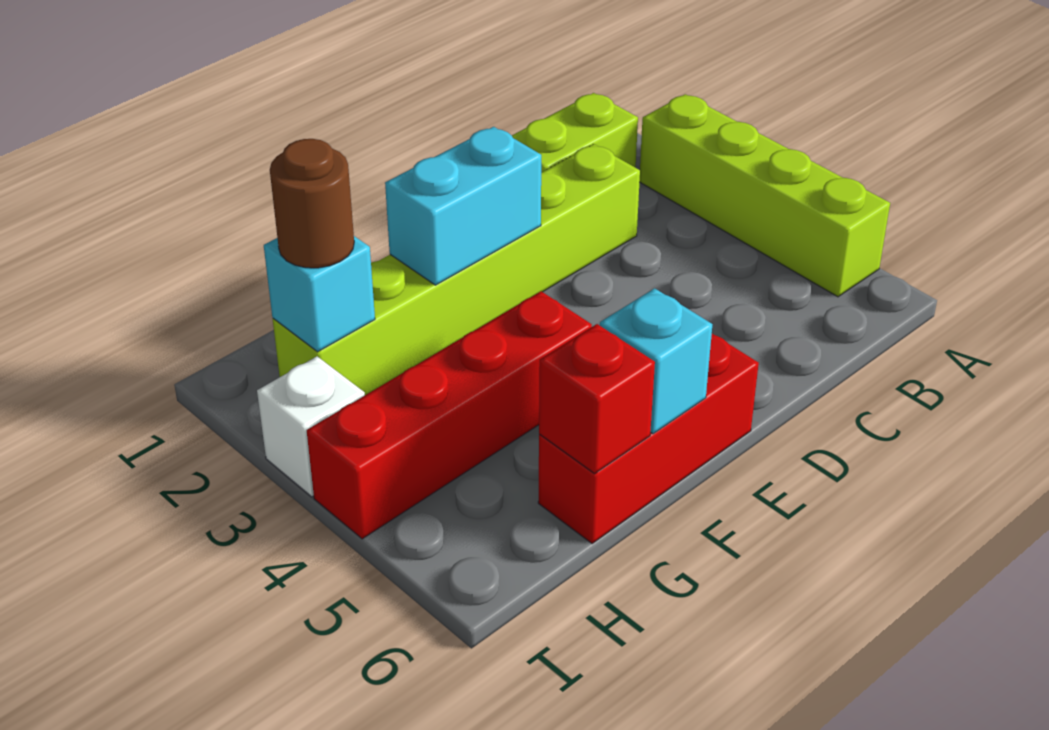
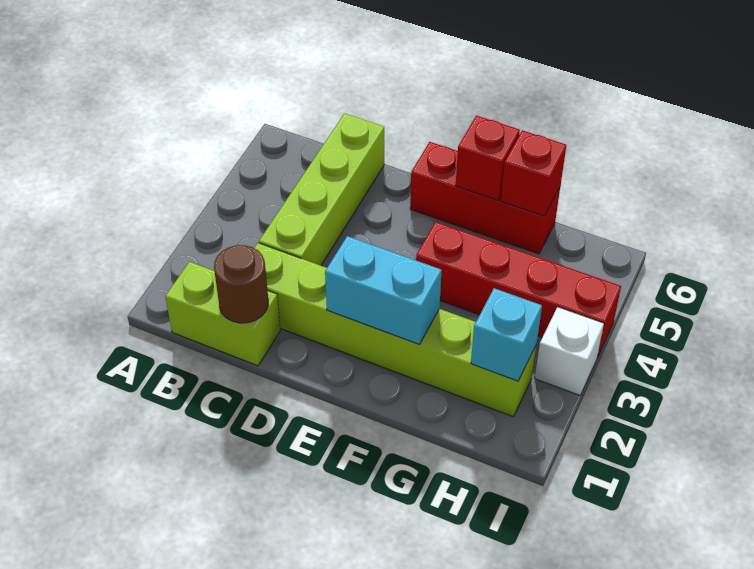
lime brick A2:A5 level 1 -> lime brick C3:C6 level 1
cyan brick F6 level 2 -> red brick F6 level 2
brown round brick H2 level 3 -> brown round brick C1 level 2

